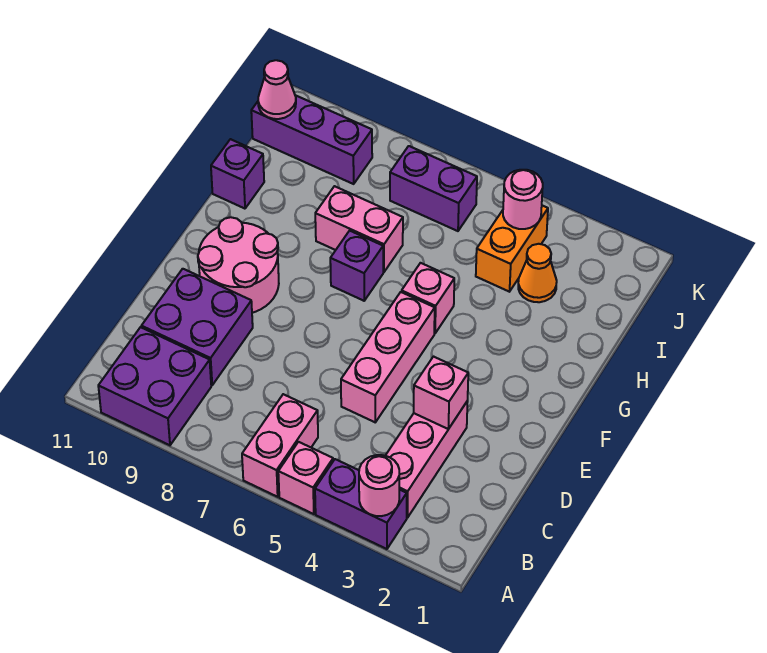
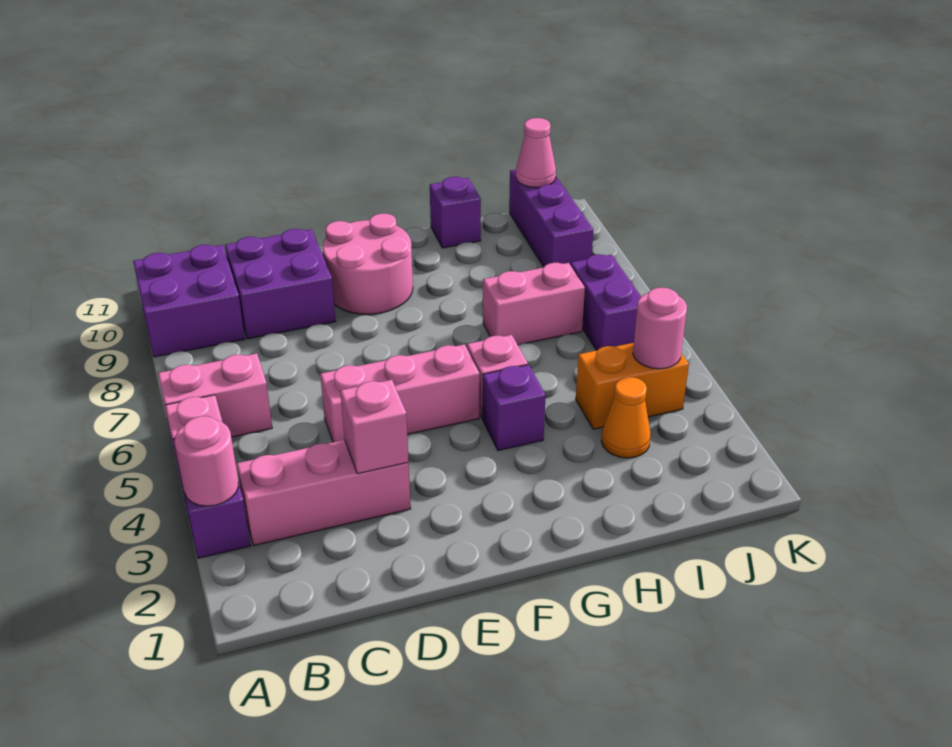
purple brick G7 level 1 -> purple brick G4 level 1
pink brick H7:H8 level 1 -> pink brick H7:I7 level 1

